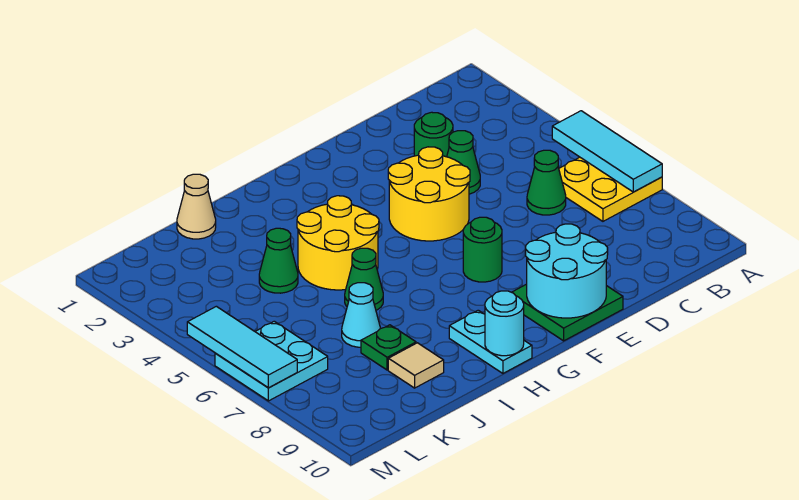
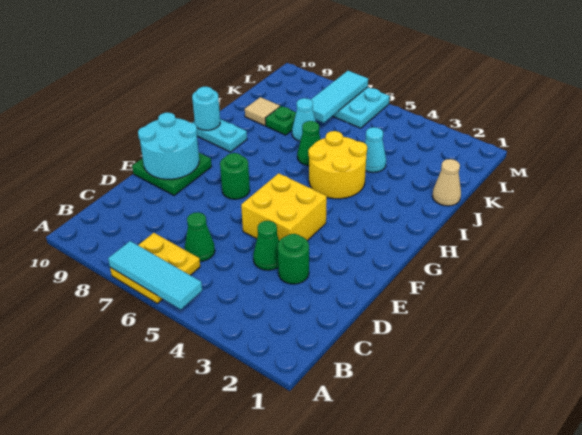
yellow round brick E4:F5 level 1 -> yellow brick E4:F5 level 1
green cone J4 level 1 -> cyan cone J4 level 1
cyan tile M5:M7 level 2 -> cyan tile K7:M7 level 2

